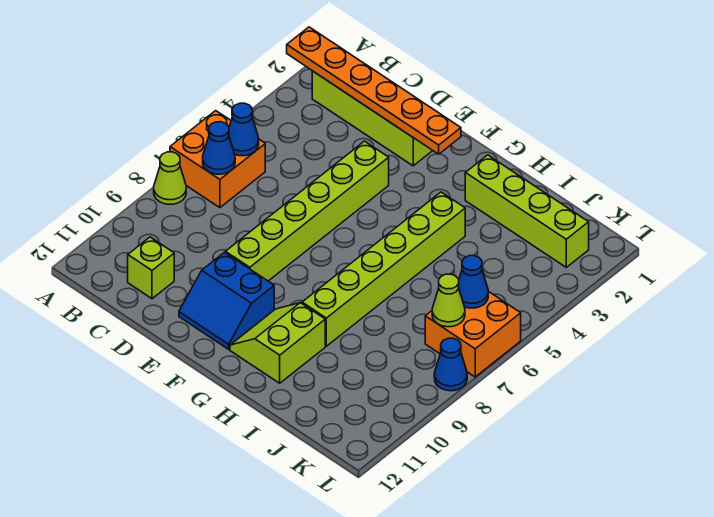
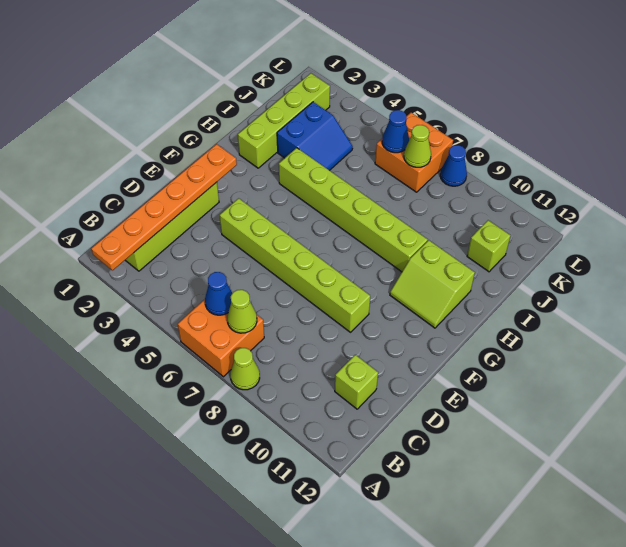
blue cone B7 level 2 -> lime cone B7 level 2
blue slope E10:F11 level 1 top 10 -> blue slope I3:J4 level 1 top 3
none -> lime brick J11 level 1

